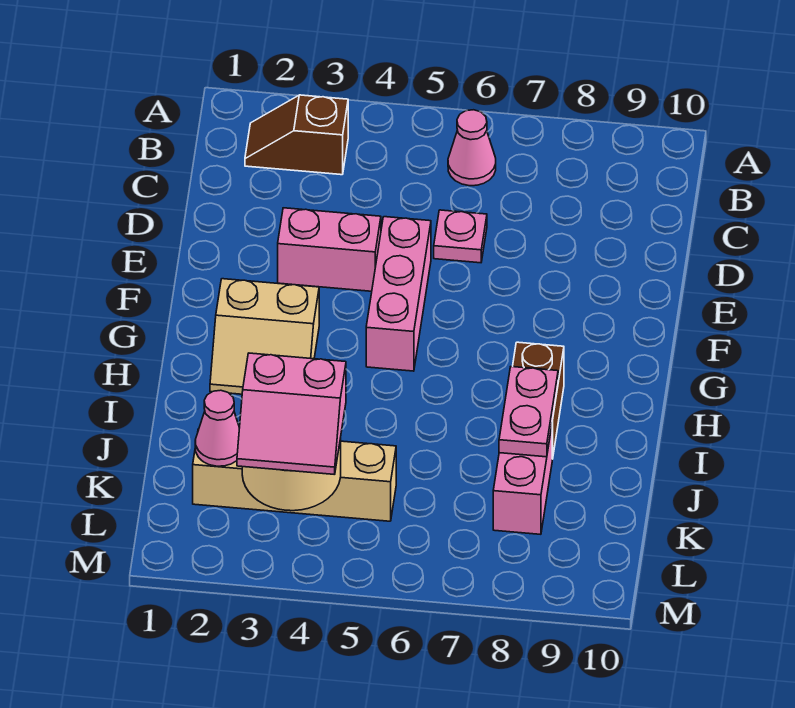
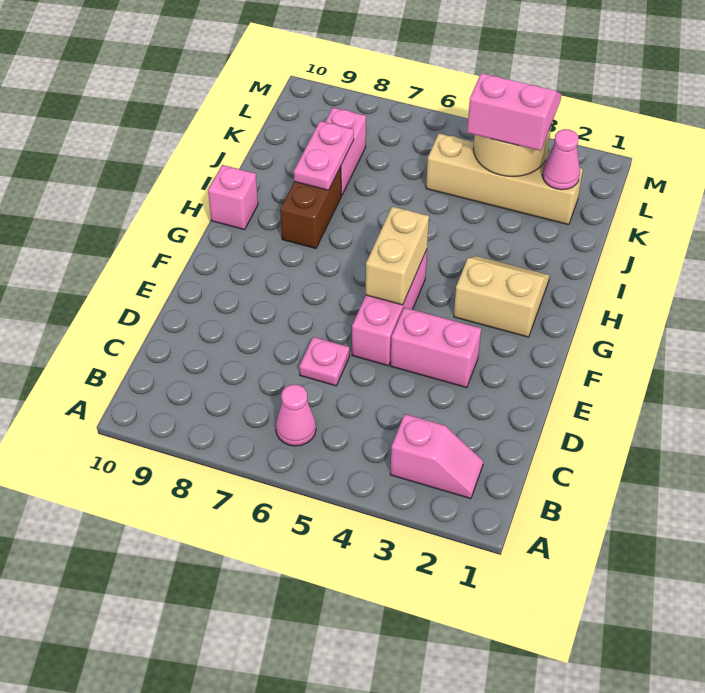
brown slope B2:B3 level 1 top 3 -> pink slope B2:B3 level 1 top 3
none -> tan brick F5:G5 level 2
none -> pink brick H10 level 1

